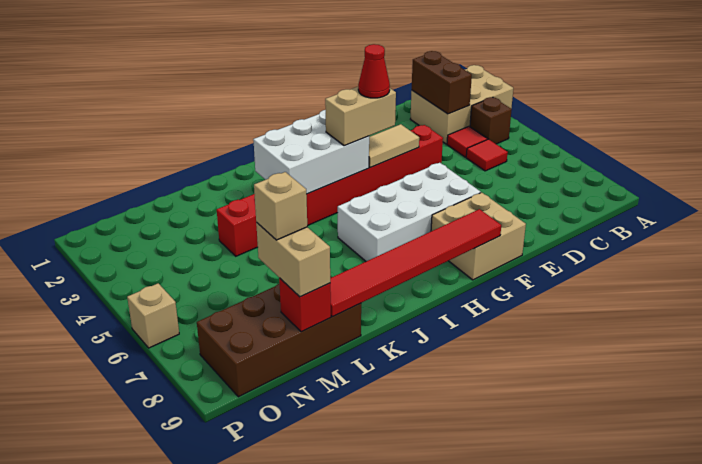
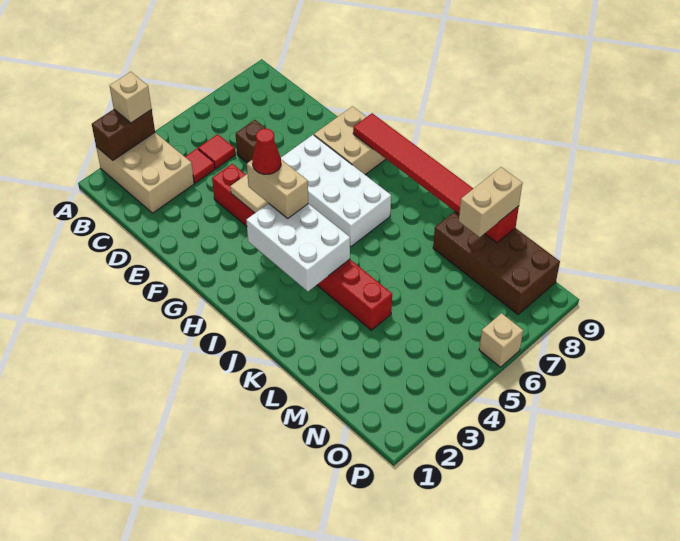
brown brick B4 level 1 -> brown brick D6 level 1
brown brick C2:C3 level 2 -> brown brick A2:A3 level 2
tan brick M8 level 4 -> tan brick A3 level 3

